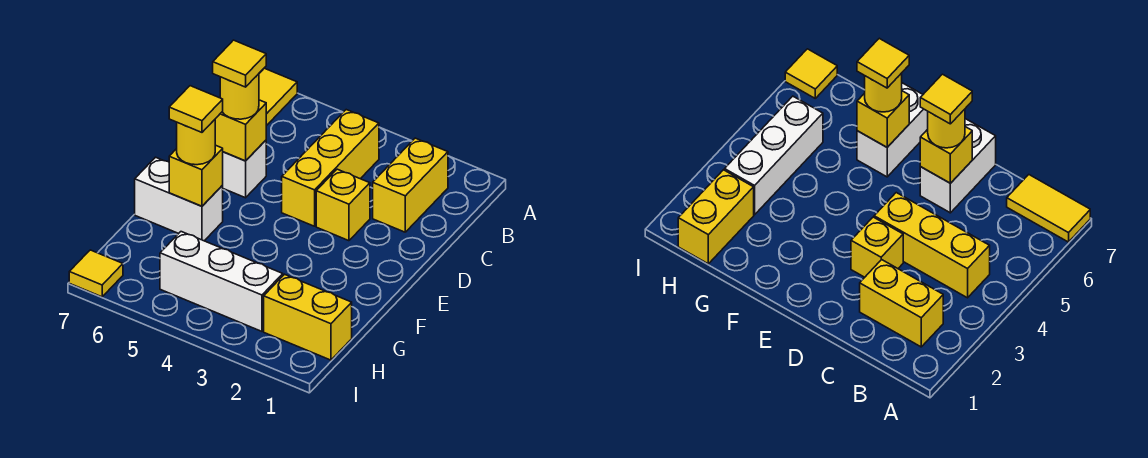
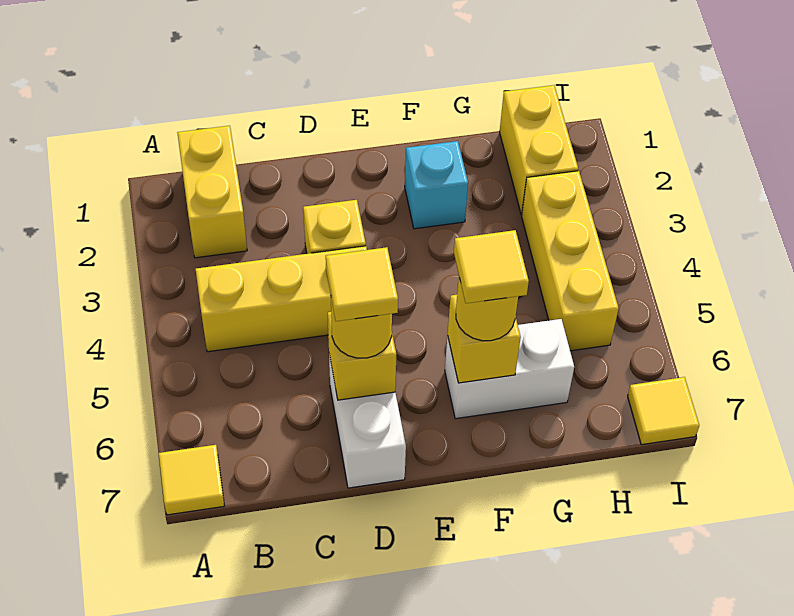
yellow tile A7:B7 level 1 -> yellow tile A7 level 1
yellow brick B2:C2 level 1 -> yellow brick B1:B2 level 1
none -> cyan brick F2 level 1
white brick F6:F7 level 1 -> white brick F6:G6 level 1
white brick H3:H5 level 1 -> yellow brick H3:H5 level 1

